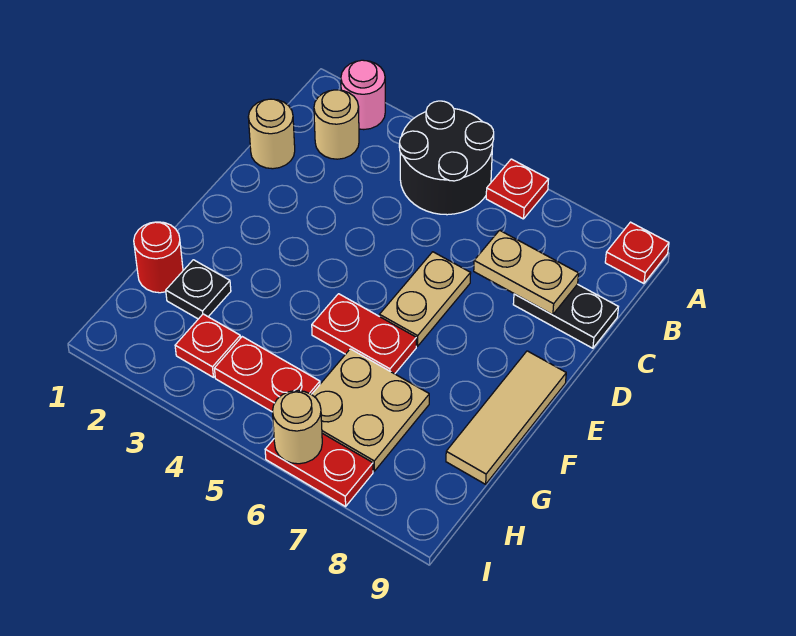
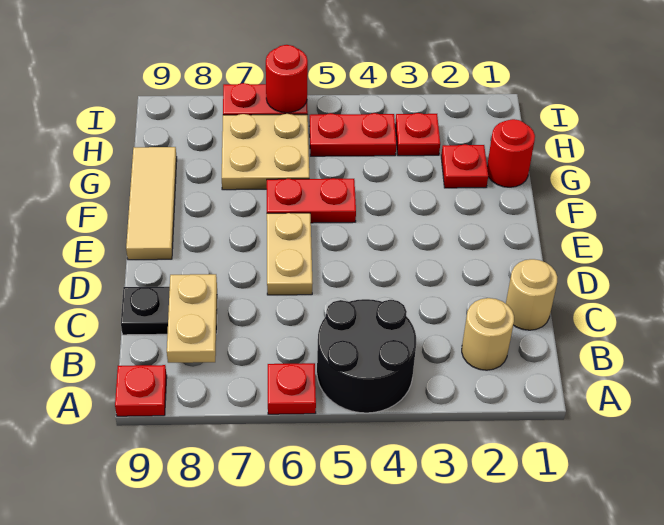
pink round brick A2 level 1 -> none
tan plate C7:C8 level 2 -> tan plate B8:C8 level 2
black plate G2 level 1 -> red plate G2 level 1
tan round brick I6 level 2 -> red round brick I6 level 2

